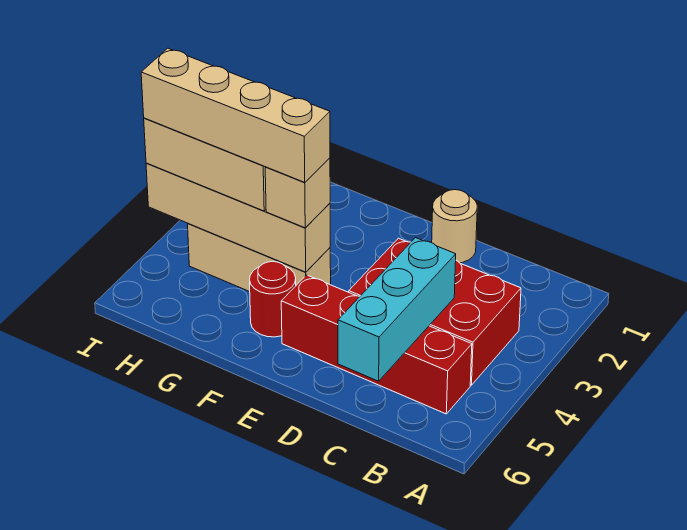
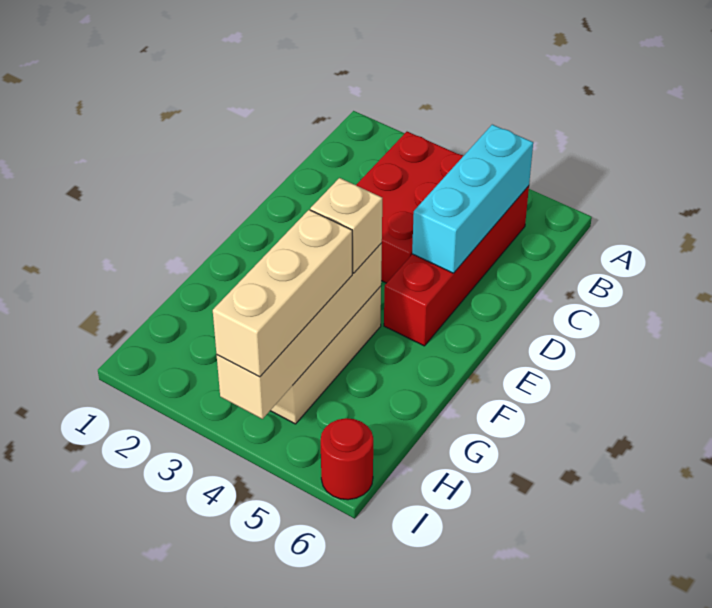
cyan brick C4:C6 level 2 -> cyan brick B5:D5 level 2
tan round brick D1 level 1 -> none
tan brick F4:I4 level 4 -> none
red round brick F5 level 1 -> red round brick I6 level 1

